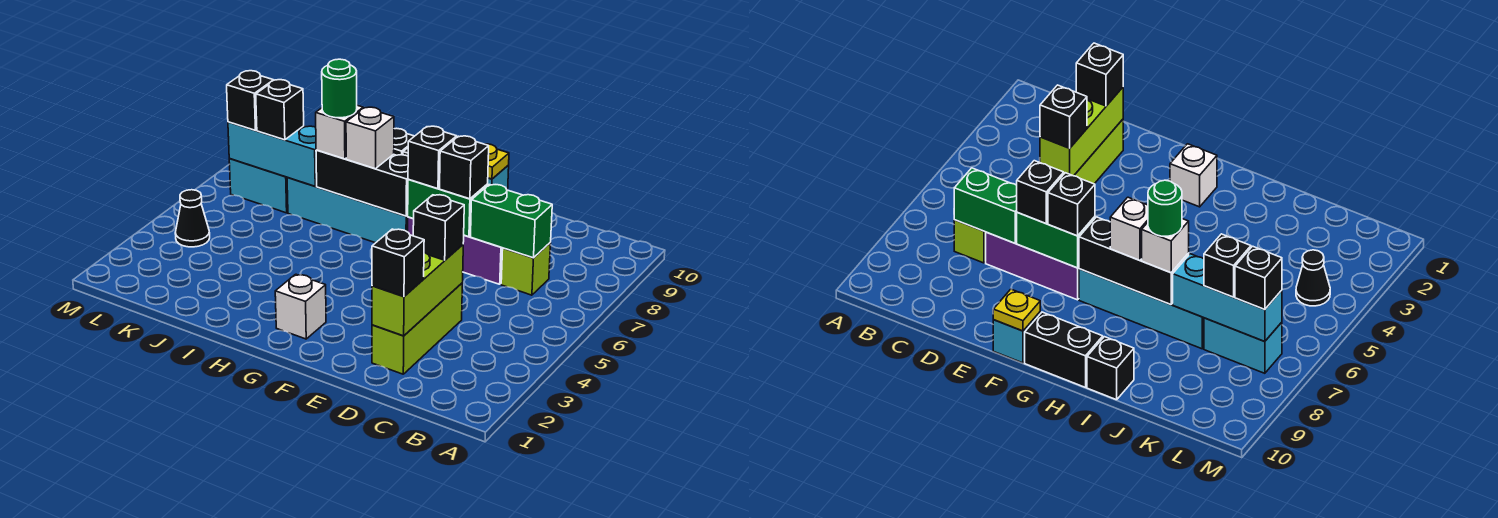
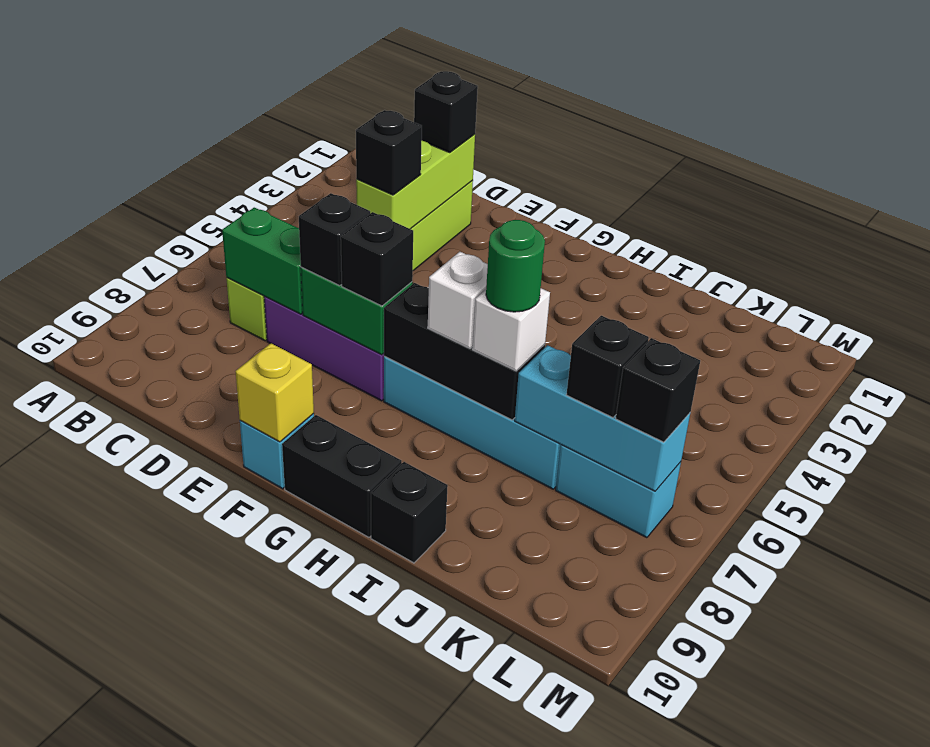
yellow plate F10 level 2 -> yellow brick F10 level 2
white brick G2 level 1 -> none
black cone L4 level 1 -> none

